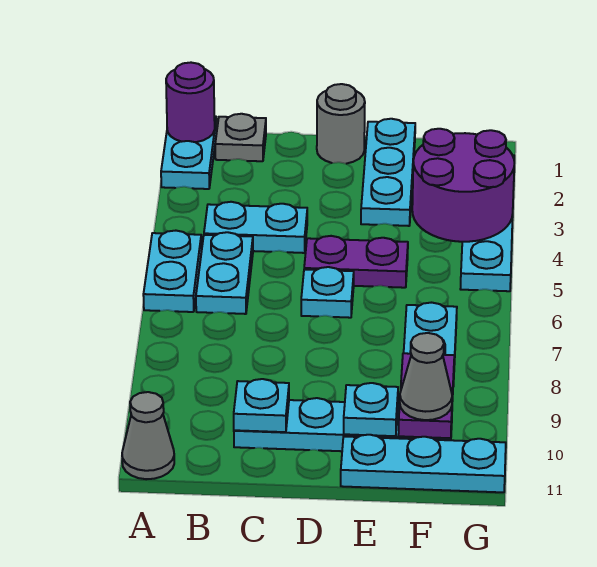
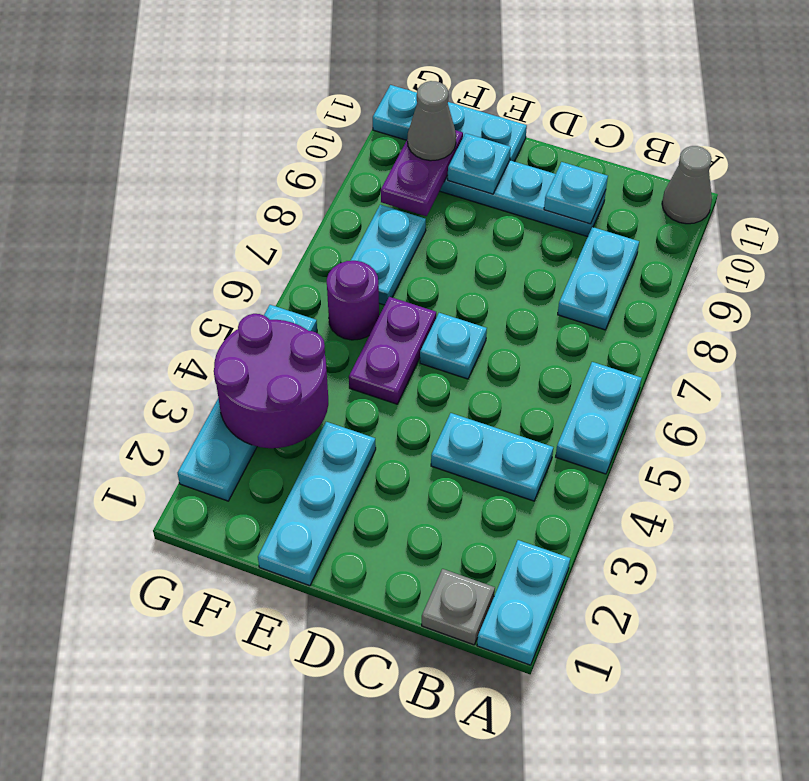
purple round brick A1 level 2 -> purple round brick F6 level 1
cyan plate B5:B6 level 1 -> cyan plate B8:B9 level 1
grey round brick D1 level 1 -> none
purple plate D5:E5 level 1 -> purple plate E5:E6 level 1

